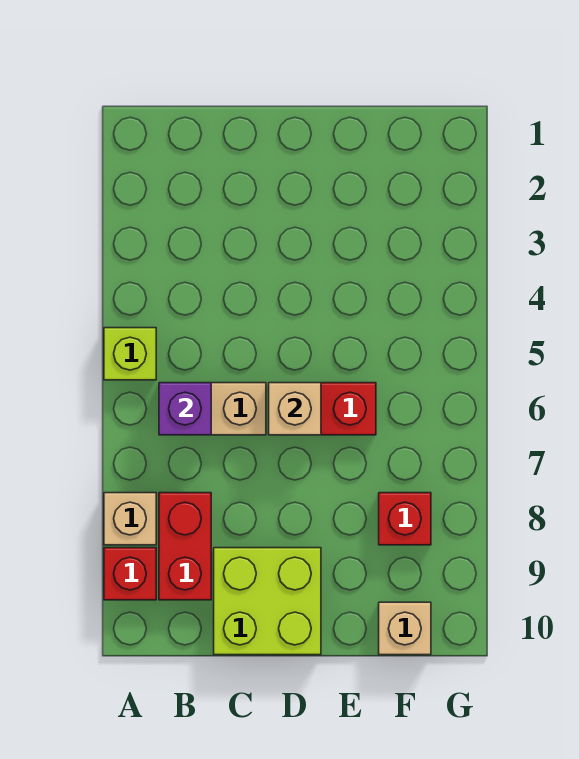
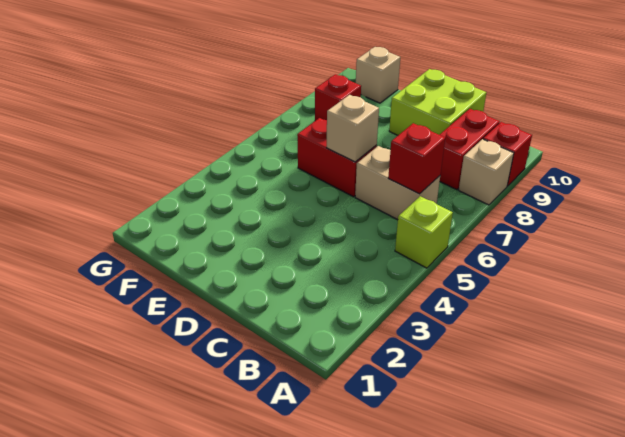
purple brick B6 level 2 -> red brick B6 level 2

